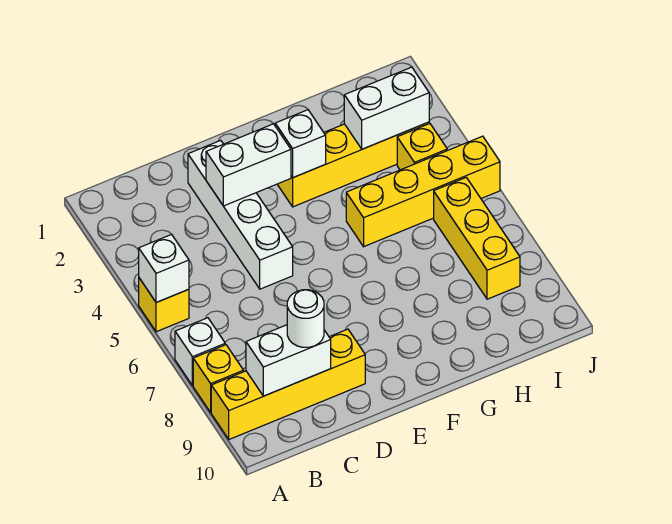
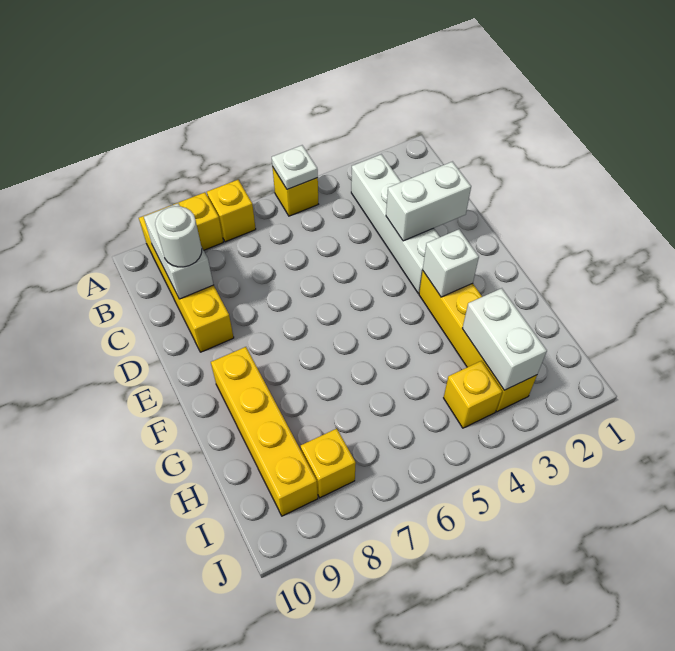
white brick A5 level 2 -> white plate A5 level 2
white brick A7 level 1 -> yellow brick A7 level 1
white brick D2:D5 level 1 -> white brick B3:E3 level 1
white brick D3:E3 level 2 -> white brick D2:D3 level 2
yellow brick G5:J5 level 1 -> yellow brick F9:I9 level 1
yellow brick I6:I8 level 1 -> yellow brick I8 level 1

